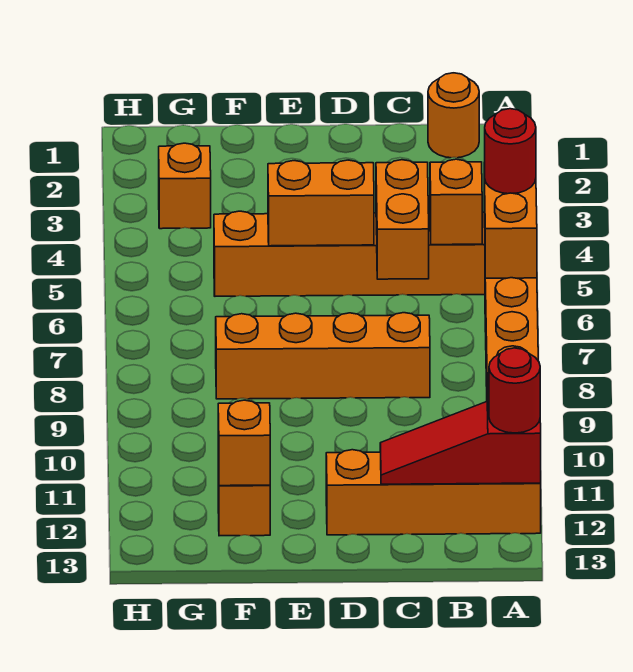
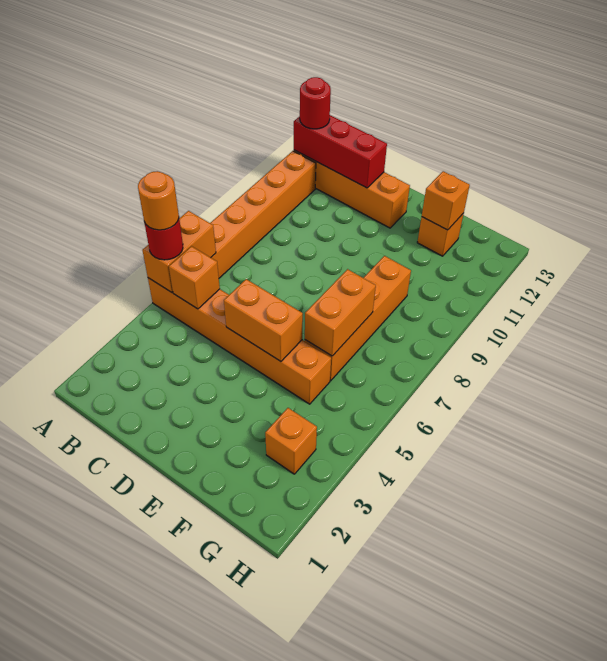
red slope A12:C12 level 2 top A -> red brick A12:C12 level 2
orange round brick B1 level 1 -> orange round brick A5 level 4
orange brick C5:C6 level 2 -> orange brick F6:F7 level 2
orange brick C8:F8 level 1 -> orange brick F6:F9 level 1

